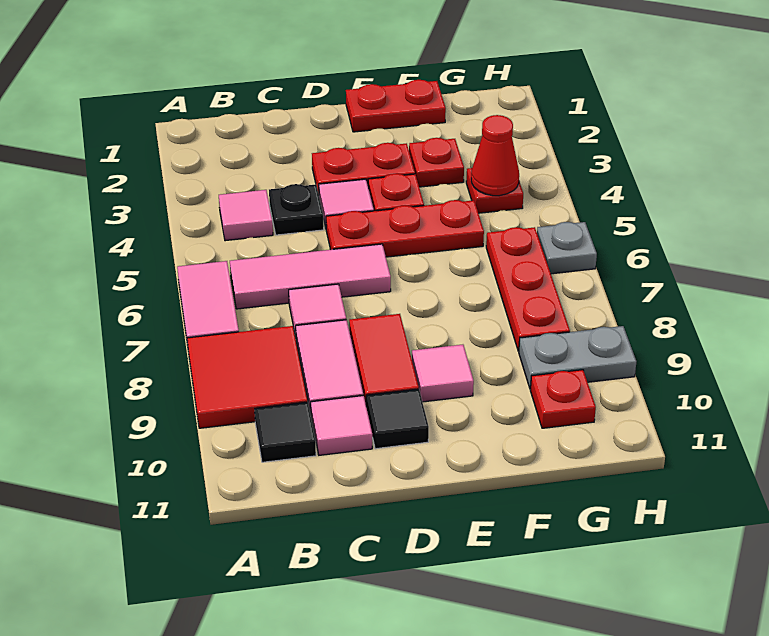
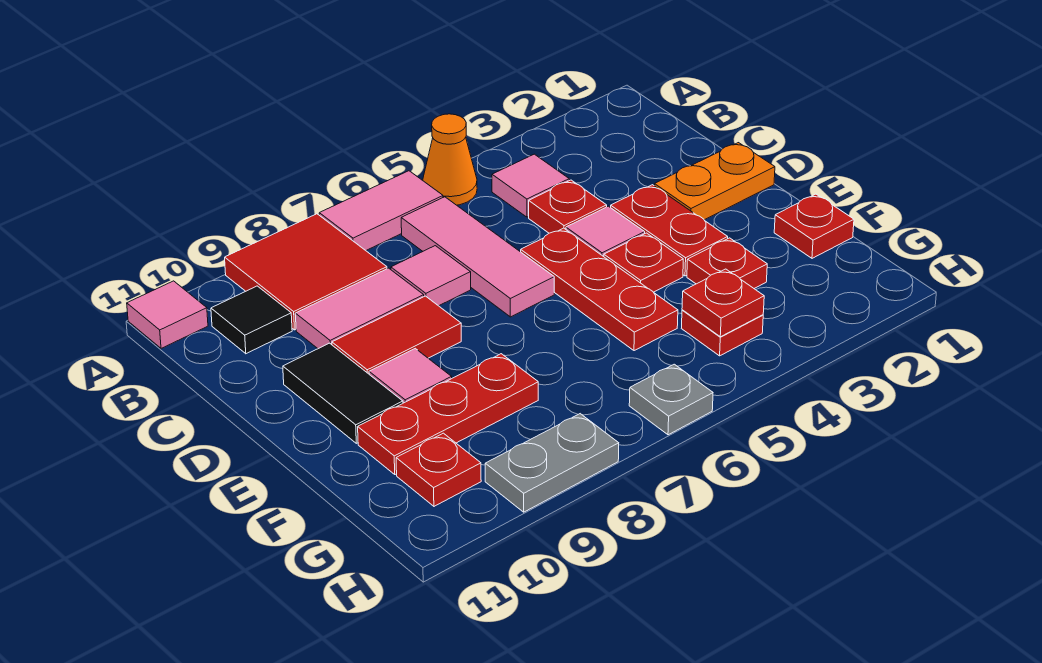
none -> orange cone A5 level 1
black plate C4 level 1 -> red plate C4 level 1
pink tile C10 level 1 -> pink tile A11 level 1
none -> orange plate D1:D2 level 1
black tile D10 level 1 -> black tile D10:E10 level 1
red plate E1:F1 level 1 -> red plate F1 level 1
red cone G4 level 2 -> red plate G4 level 2
red plate G6:G8 level 1 -> red plate F8:F10 level 1
grey plate G9:H9 level 1 -> grey plate H8:H9 level 1

